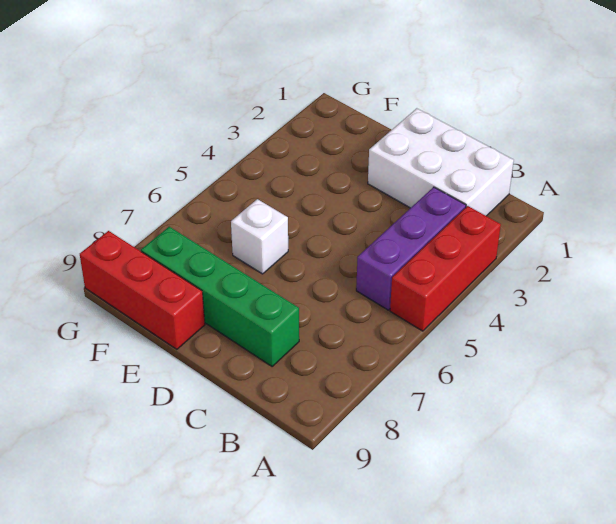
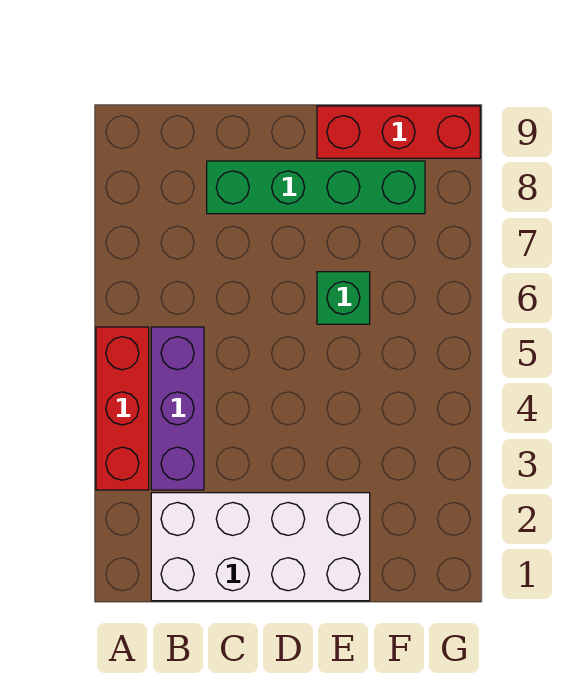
white brick B1:D2 level 1 -> white brick B1:E2 level 1
white brick E6 level 1 -> green brick E6 level 1

